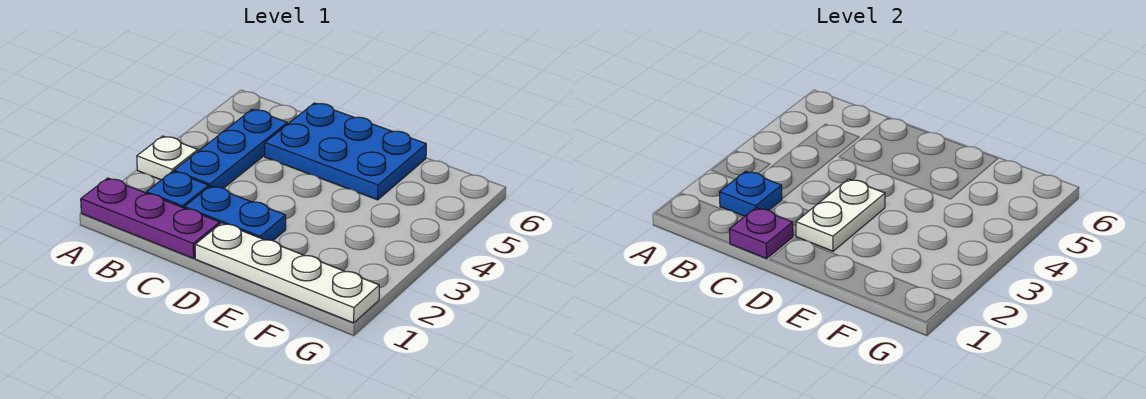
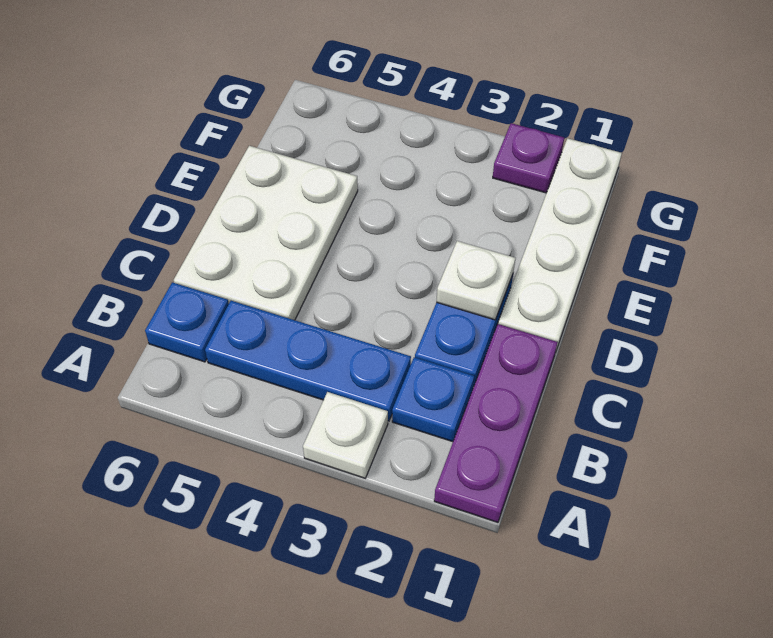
blue plate B2 level 2 -> blue plate B6 level 1
purple plate C1 level 2 -> purple plate G2 level 1
blue plate C5:E6 level 1 -> white plate C5:E6 level 1
white plate D2:D3 level 2 -> white plate D2 level 2

